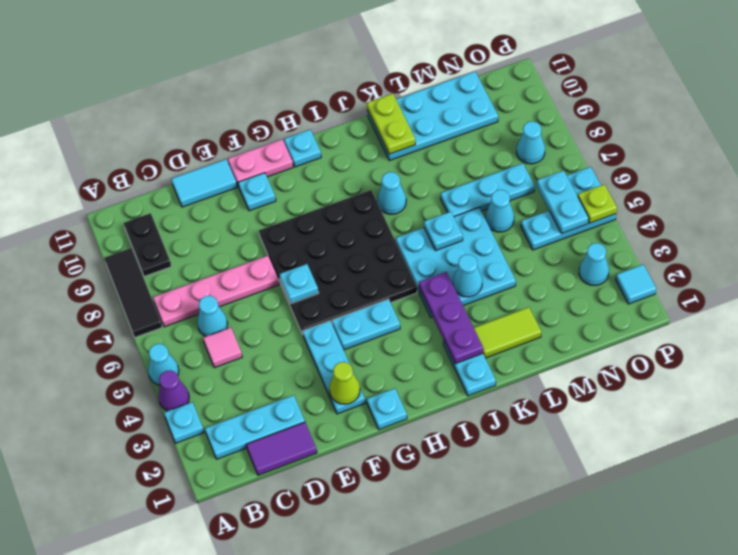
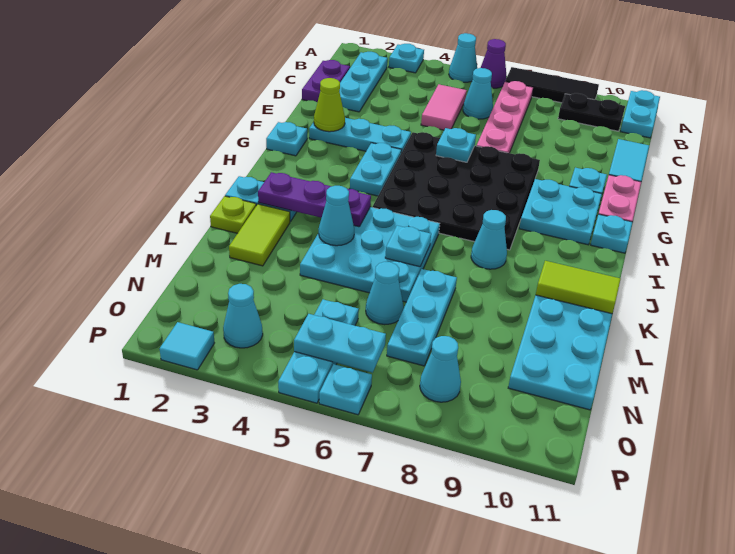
purple cone A4 level 1 -> purple cone A6 level 1
none -> cyan plate A11:B11 level 1
purple tile C1:D1 level 1 -> purple plate C1:D1 level 1
pink tile C5 level 1 -> pink tile C5:D5 level 1
none -> cyan plate G9:H10 level 1
lime plate K10:K11 level 2 -> lime tile K10:K11 level 2
lime plate P5 level 2 -> lime plate K1 level 1

